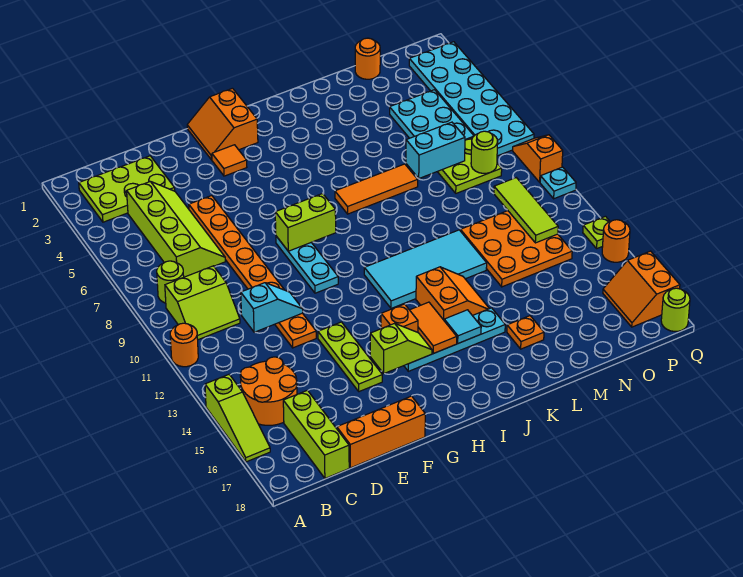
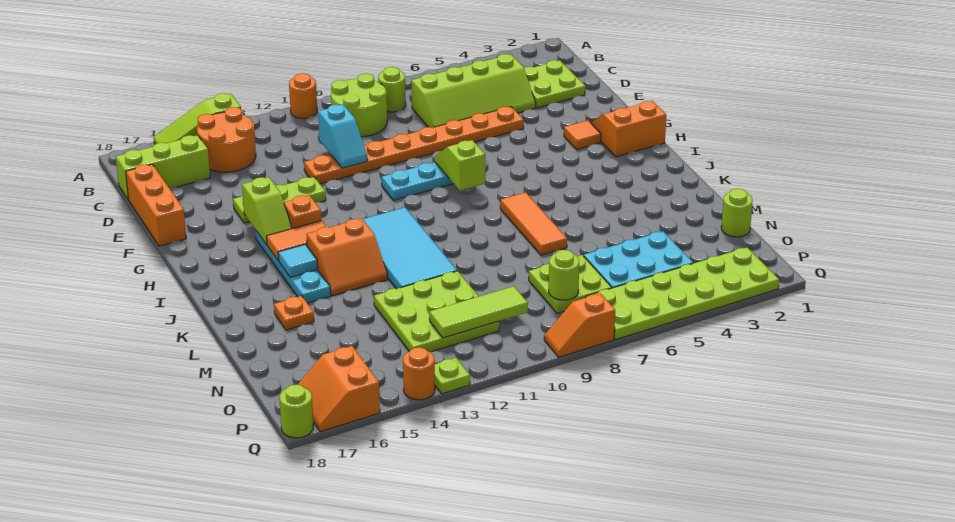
lime plate B2:D3 level 1 -> lime plate C2:D3 level 1
lime slope B9:C10 level 1 top 9 -> lime round brick B9:C10 level 1
lime brick G8:H8 level 2 -> lime slope G8:H8 level 2 top H
cyan brick M7:N7 level 2 -> none
orange plate M11:O13 level 1 -> lime plate M11:O13 level 1
orange round brick N1 level 1 -> lime round brick N1 level 1
cyan plate P2:Q7 level 1 -> lime plate P2:Q7 level 1
orange slope P16:Q17 level 1 top Q -> orange slope P16:Q17 level 1 top 16
orange slope Q8:Q9 level 1 top 9 -> orange slope Q8:Q9 level 1 top 8
cyan plate Q10 level 1 -> none

